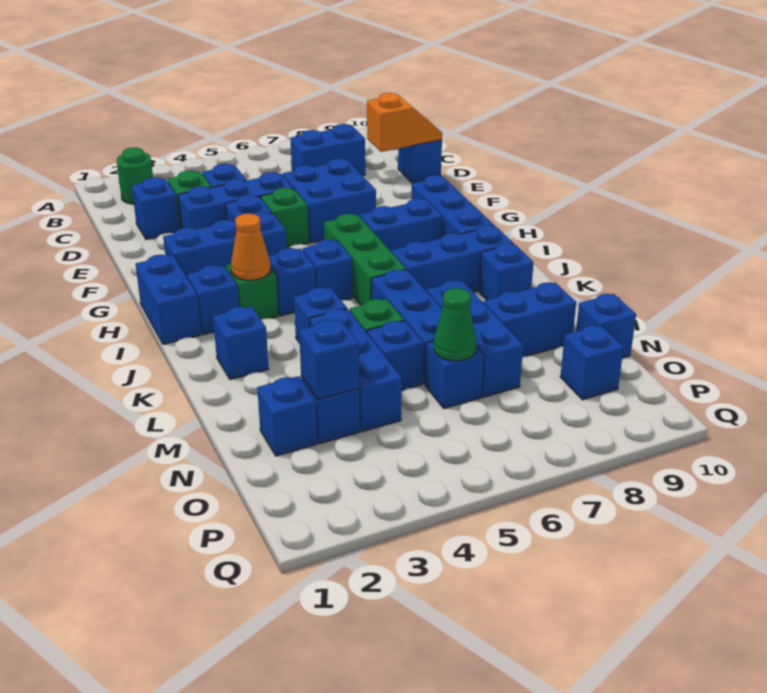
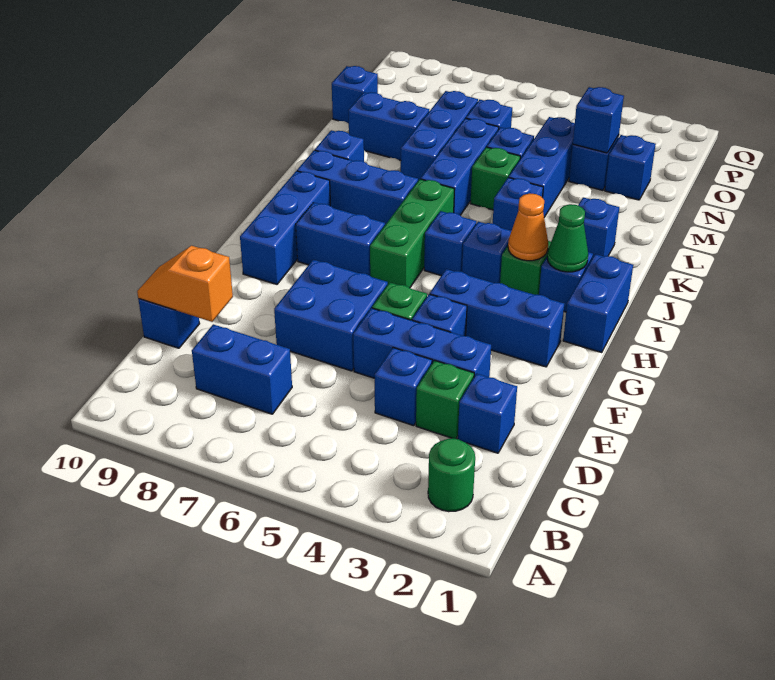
green cone N6 level 2 -> green cone I2 level 2
blue brick O9 level 1 -> none

